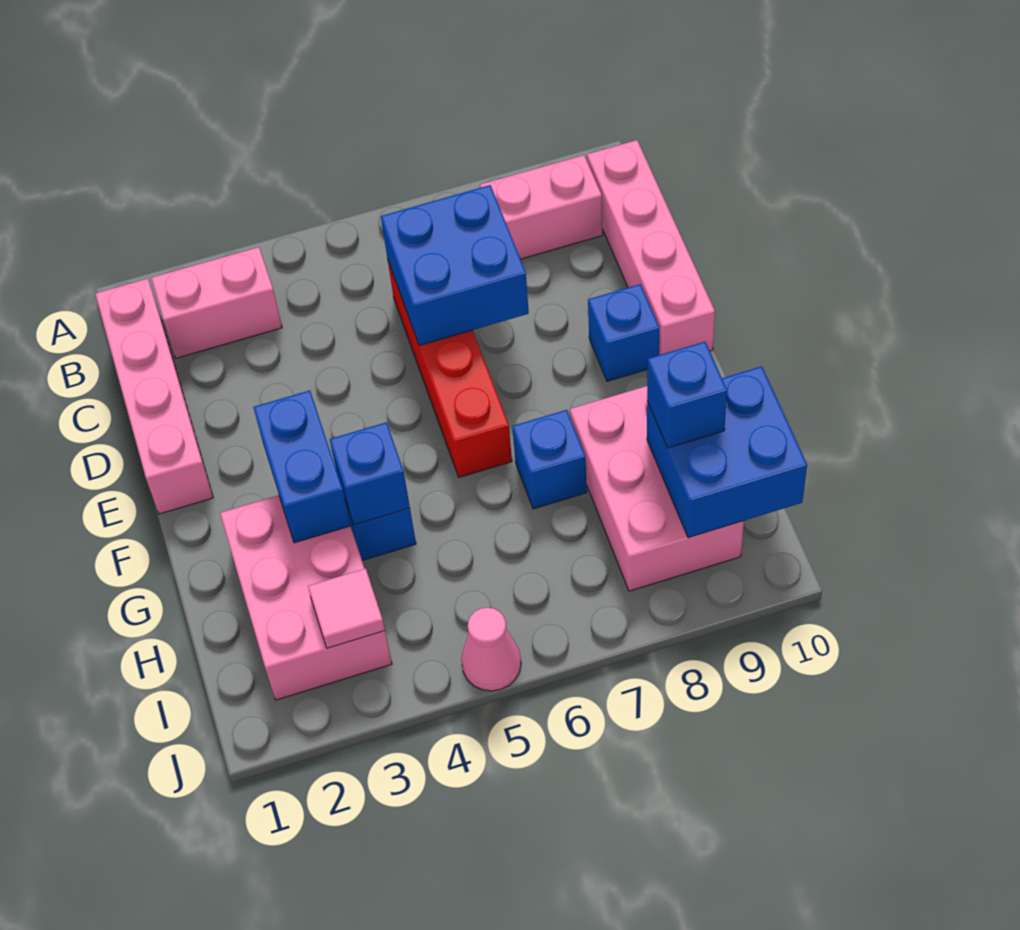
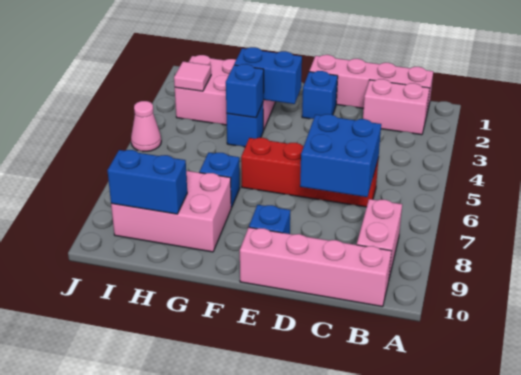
pink brick B2:B3 level 1 -> pink brick B2:C2 level 1
blue brick H9:I10 level 2 -> blue brick H9:I9 level 2
blue brick H9 level 3 -> blue brick E2 level 1

